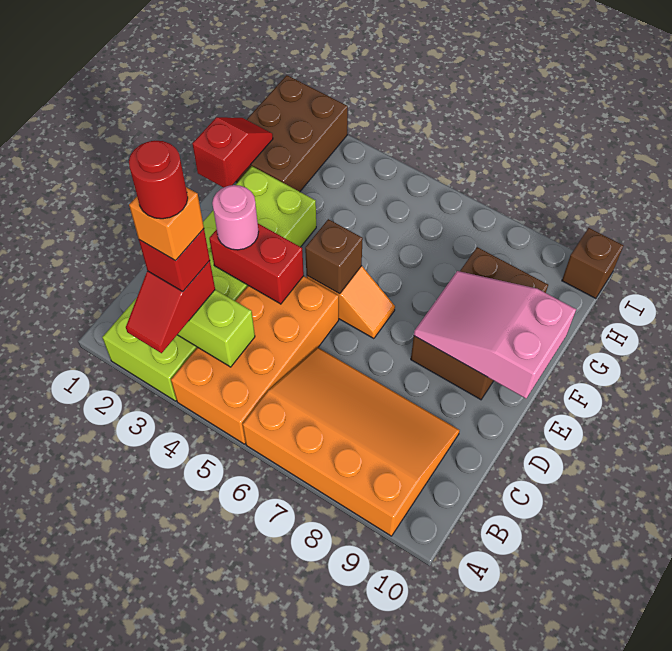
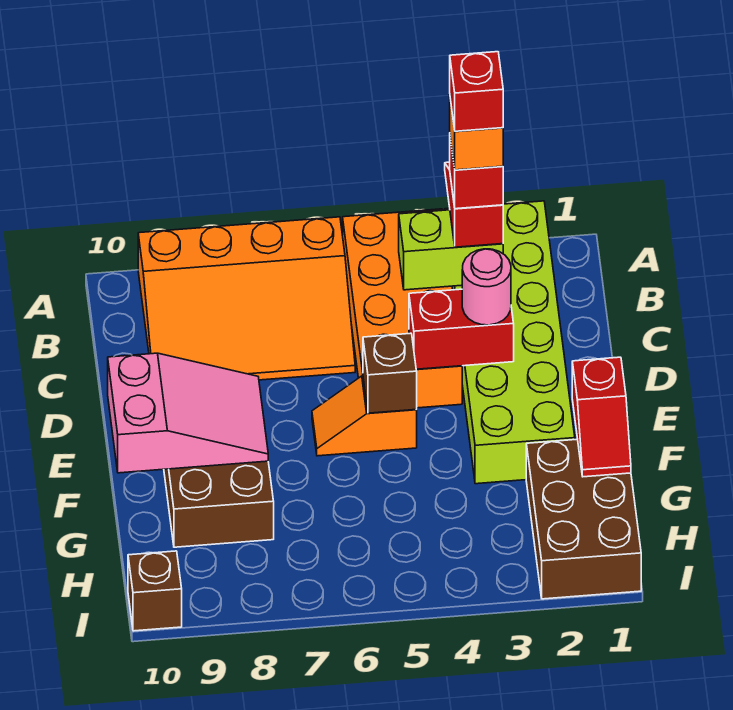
red round brick B3 level 6 -> red brick B3 level 6

